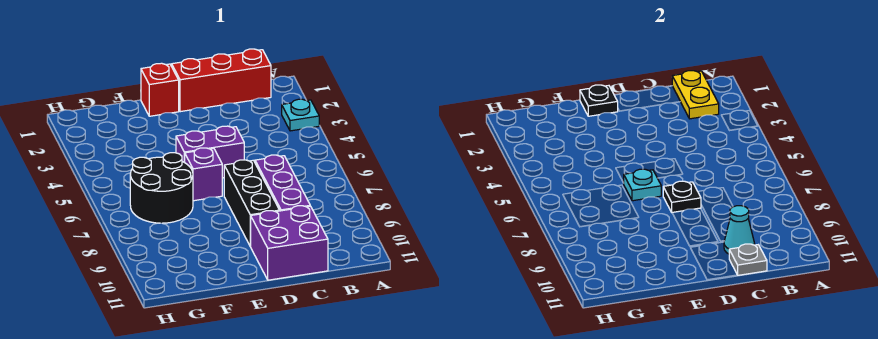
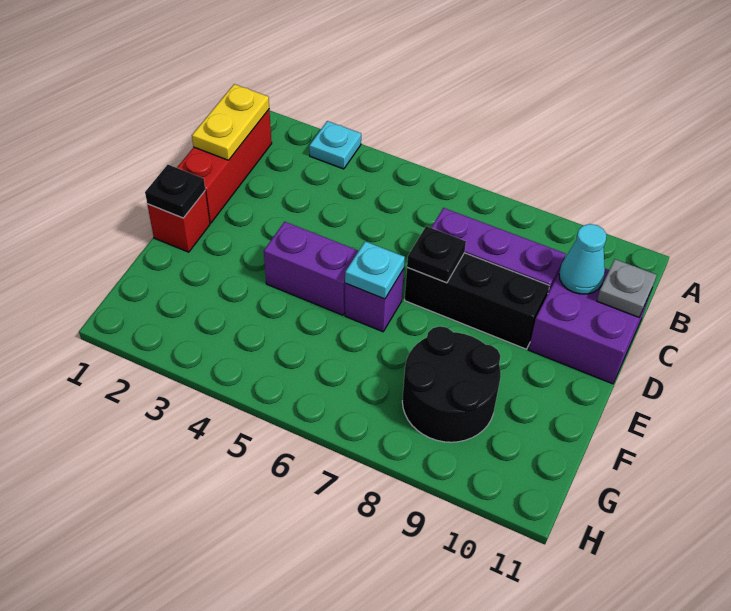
yellow plate B1:B2 level 2 -> yellow plate B1:C1 level 2
purple brick D5:E5 level 1 -> purple brick E4:E5 level 1
black round brick F6:G7 level 1 -> black round brick F8:G9 level 1

